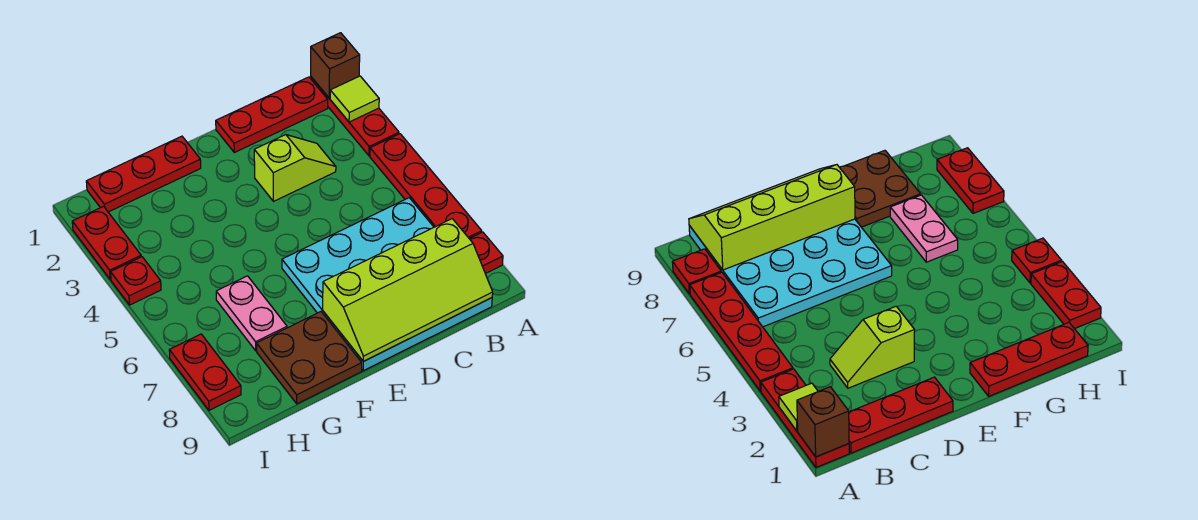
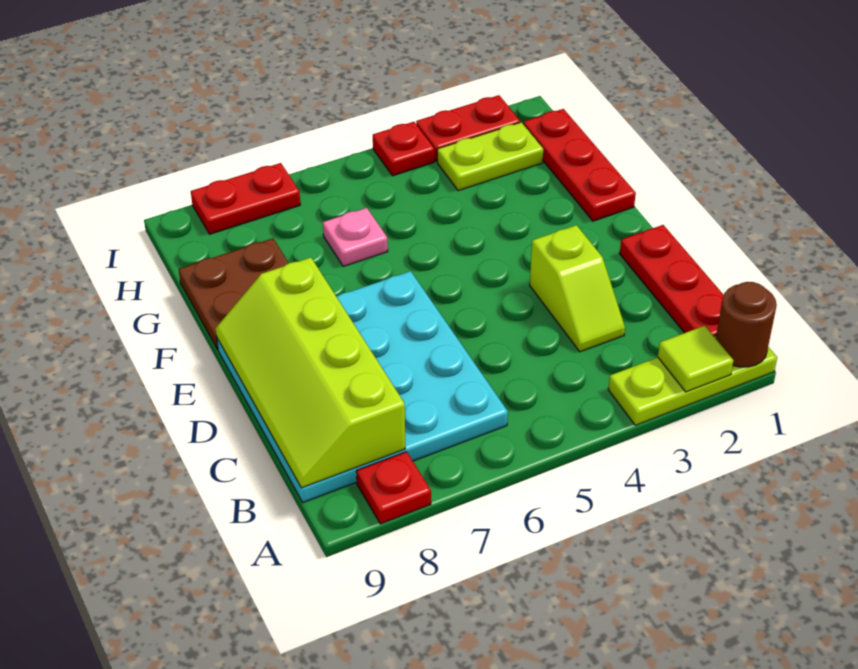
red plate A1:A3 level 1 -> lime plate A1:A3 level 1
brown brick A1 level 2 -> brown round brick A1 level 2
red plate A4:A7 level 1 -> none
pink plate G6:G7 level 1 -> pink plate G6 level 1
none -> lime plate H2:H3 level 1

